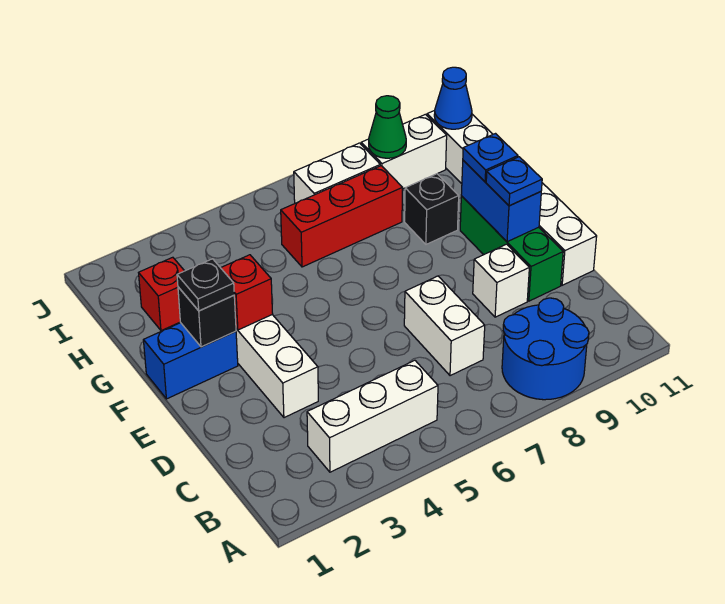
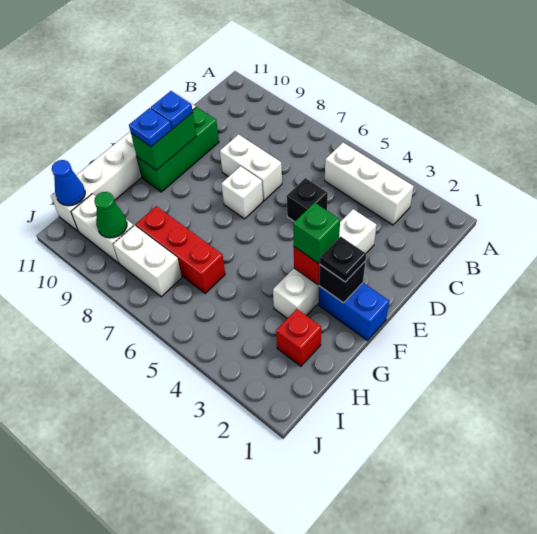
blue round brick A8:B9 level 1 -> none
white brick C7:D7 level 1 -> white brick D7:D8 level 1
white brick D9 level 1 -> white brick E7 level 1
blue brick E10:F10 level 2 -> green brick E10:F10 level 2
none -> green brick F3 level 3
black brick G9 level 1 -> black brick D5 level 1

